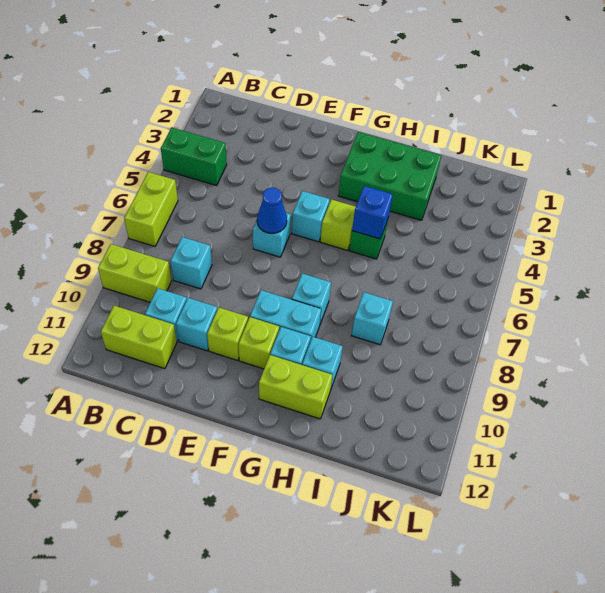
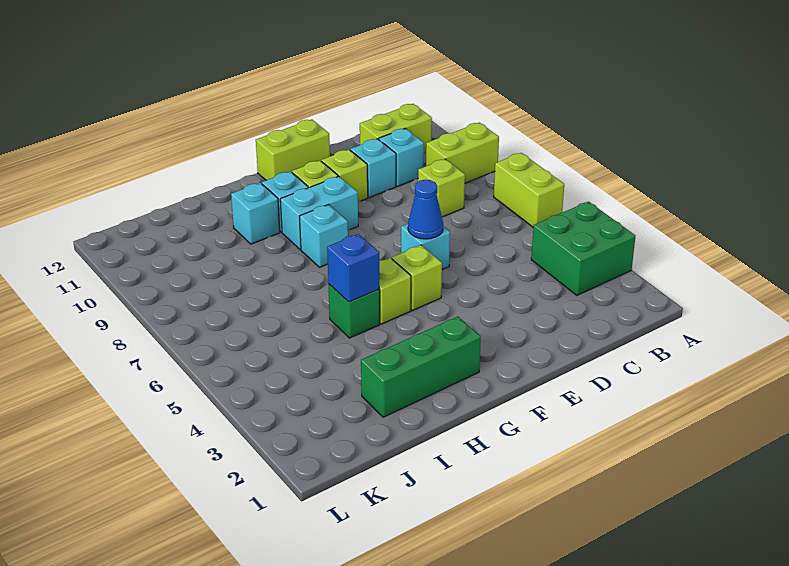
green brick A4:B4 level 1 -> green brick A3:B4 level 1
cyan brick C8 level 1 -> lime brick C8 level 1
cyan brick F5 level 1 -> lime brick F5 level 1
green brick G2:I3 level 1 -> green brick G2:I2 level 1
lime brick G11:H11 level 1 -> lime brick E12:F12 level 1
cyan brick I8 level 1 -> none

